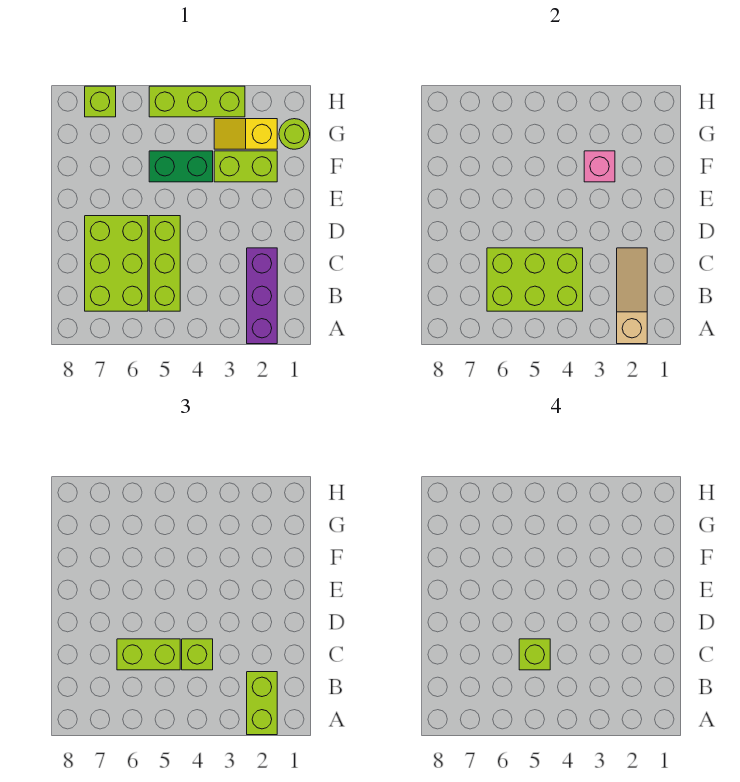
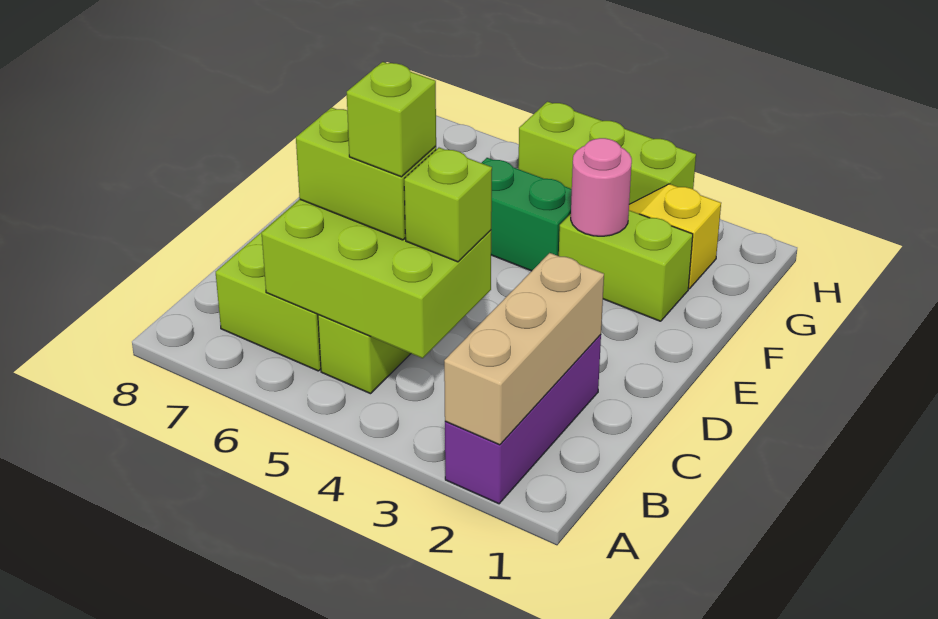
tan slope A2:C2 level 2 top A -> tan brick A2:C2 level 2
lime brick A2:B2 level 3 -> none
pink brick F3 level 2 -> pink round brick F3 level 2
lime round brick G1 level 1 -> none
lime brick H7 level 1 -> none

